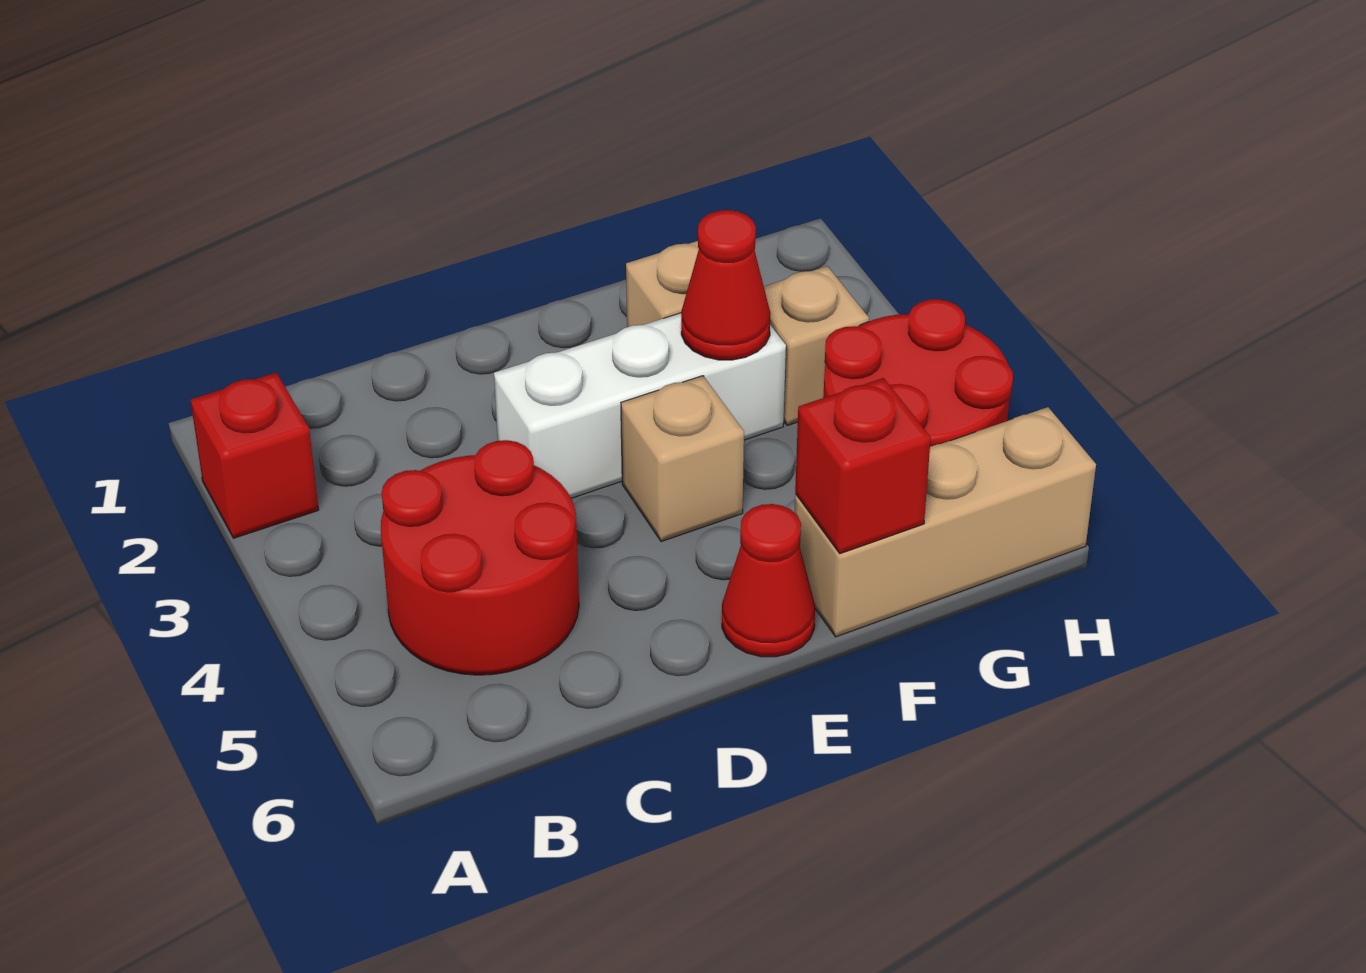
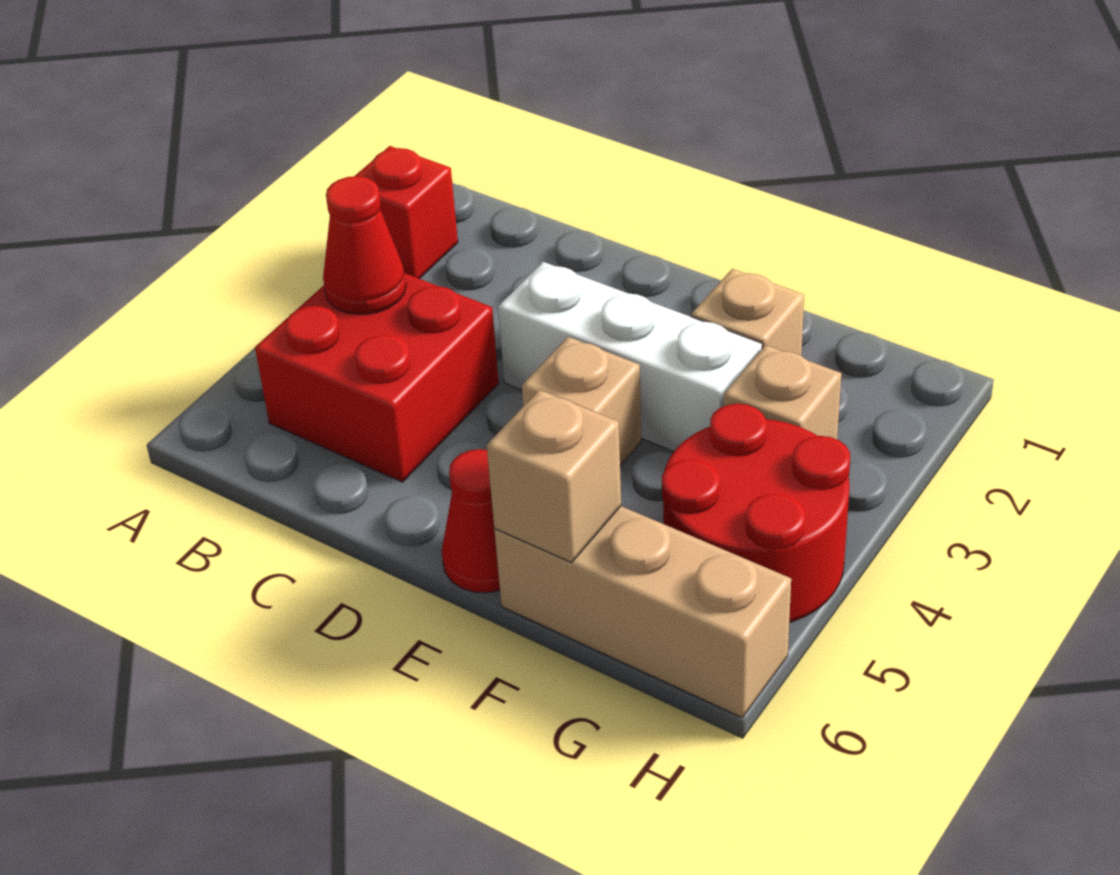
red round brick B4:C5 level 1 -> red brick B4:C5 level 1
red cone F3 level 2 -> red cone B4 level 2
red brick F6 level 2 -> tan brick F6 level 2

